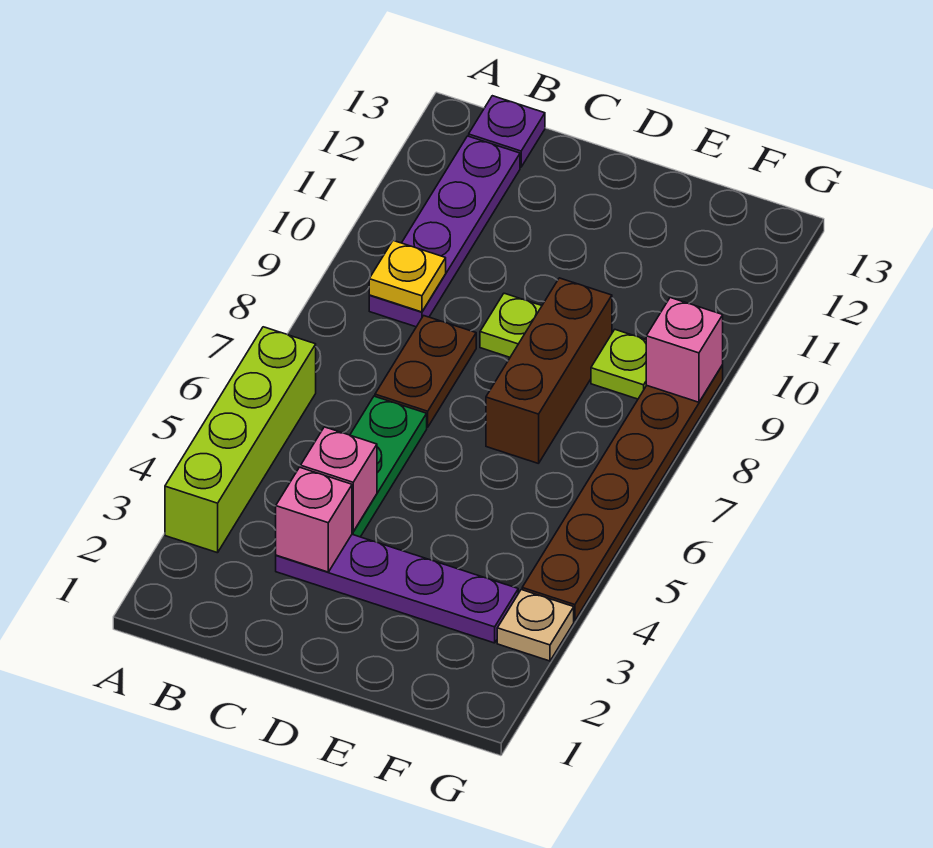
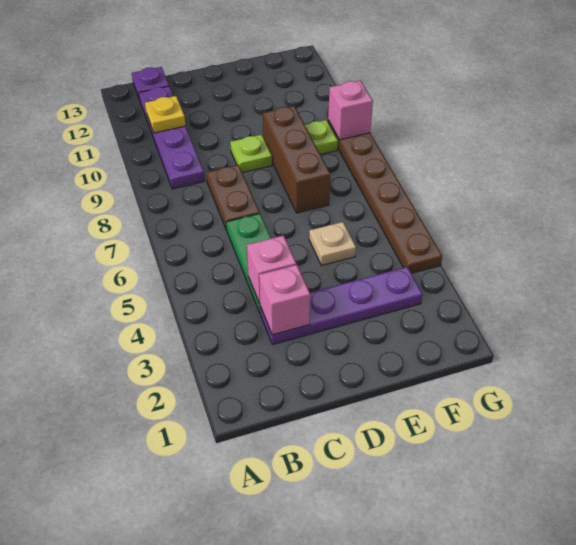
lime brick A3:A6 level 1 -> none
yellow plate B9 level 2 -> yellow plate B11 level 2
tan plate G3 level 1 -> tan plate E5 level 1

